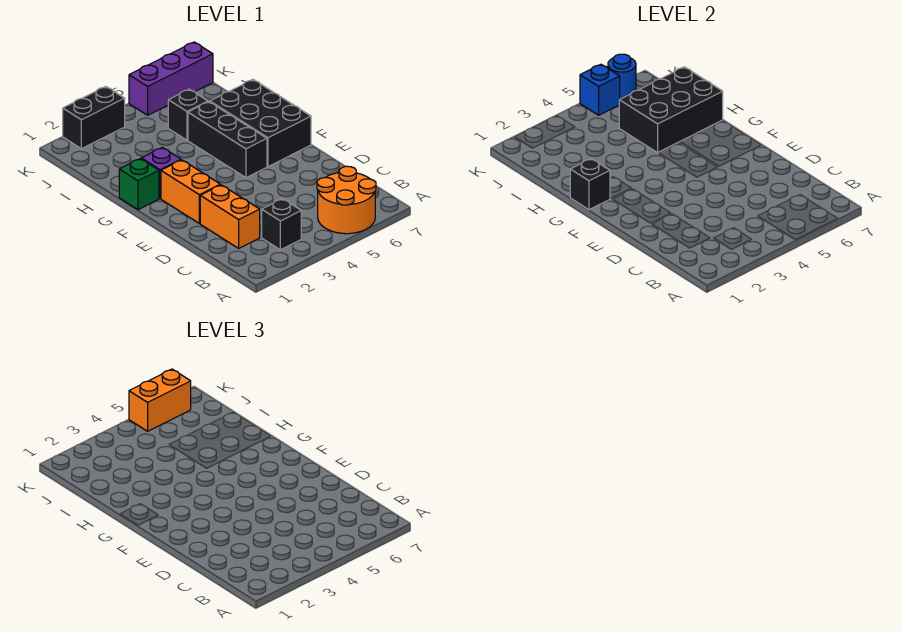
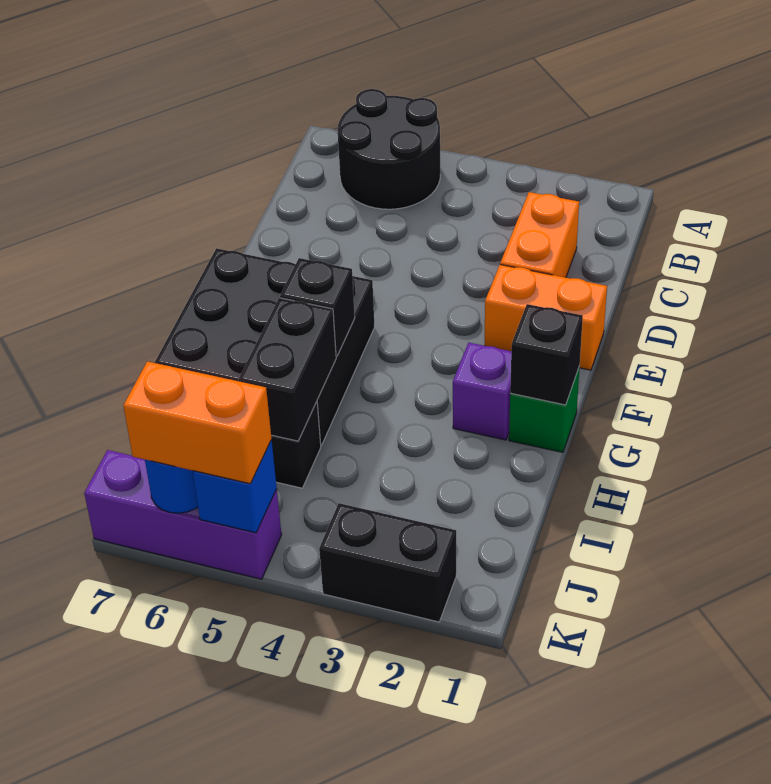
orange round brick A5:B6 level 1 -> black round brick A5:B6 level 1
black brick B3 level 1 -> black brick G5 level 2
orange brick E2:F2 level 1 -> orange brick E1:E2 level 1
black brick H5:I7 level 2 -> black brick H5:I5 level 2

